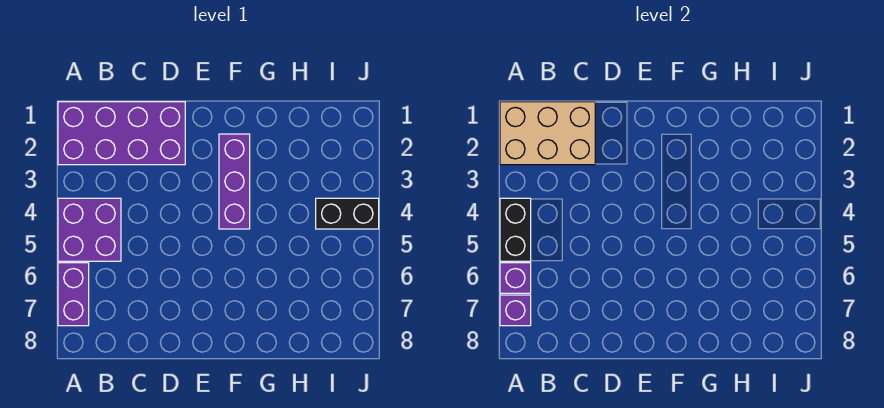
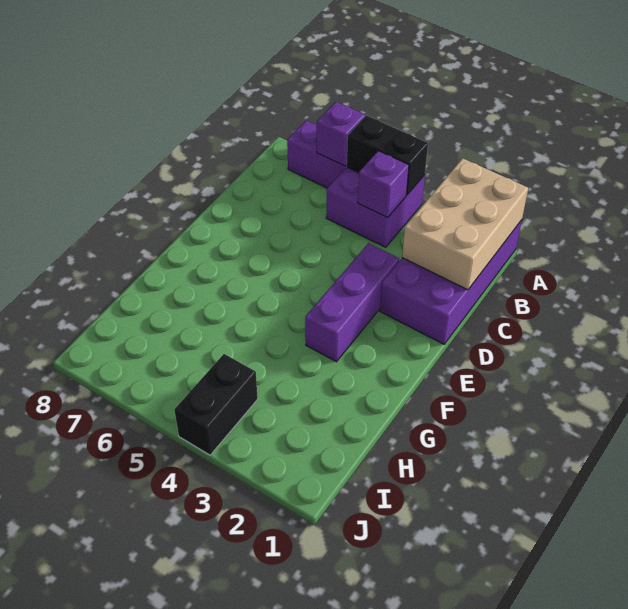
purple brick A7 level 2 -> purple brick B4 level 2
purple brick F2:F4 level 1 -> purple brick D3:F3 level 1

